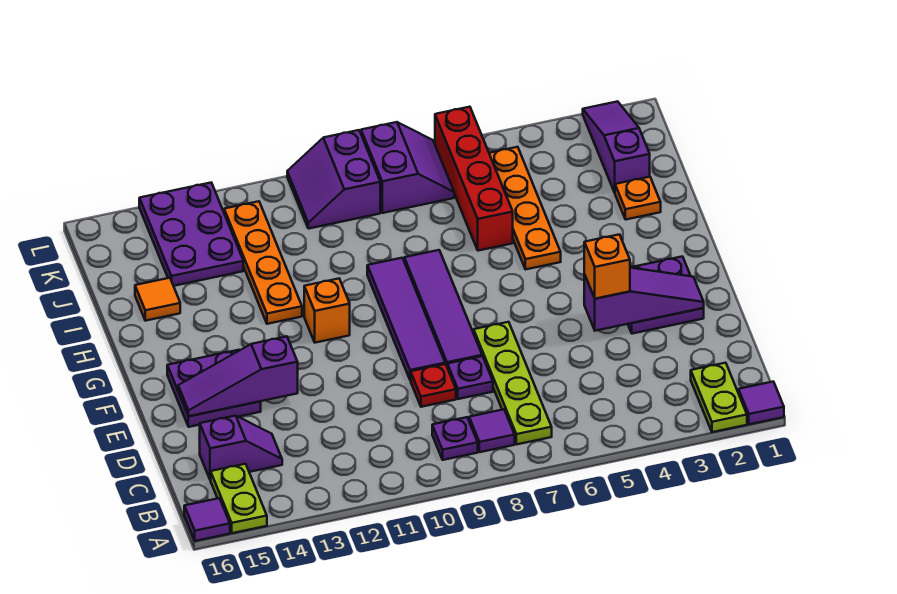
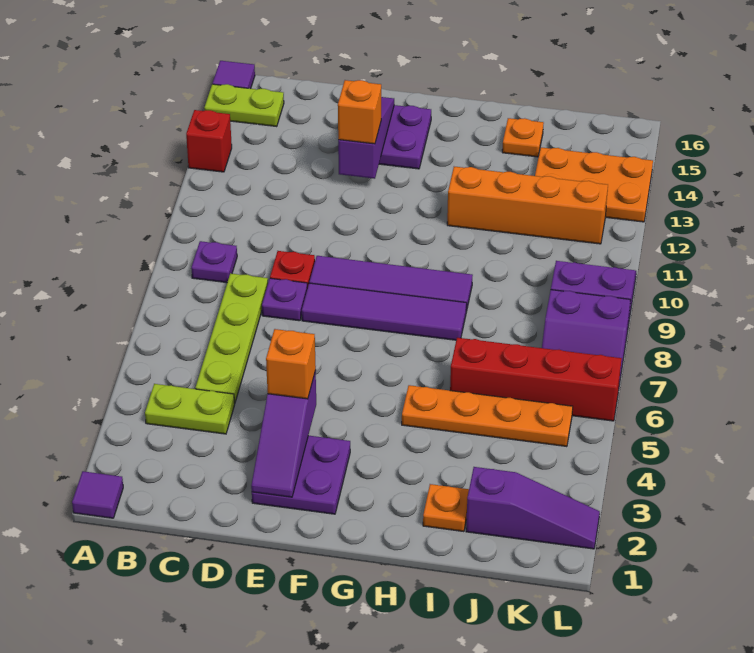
lime plate A2:B2 level 1 -> lime plate B4:C4 level 1
none -> red brick A13 level 1
lime plate B7:E7 level 1 -> lime plate C5:C8 level 1
purple tile B8 level 1 -> none
purple slope C14:C15 level 1 top 15 -> none
orange brick G11 level 1 -> orange brick E13 level 3
orange plate H12:K12 level 1 -> orange brick H12:K12 level 1
orange tile I15 level 1 -> orange plate I15 level 1
purple plate J13:L14 level 1 -> orange plate J13:L14 level 1

